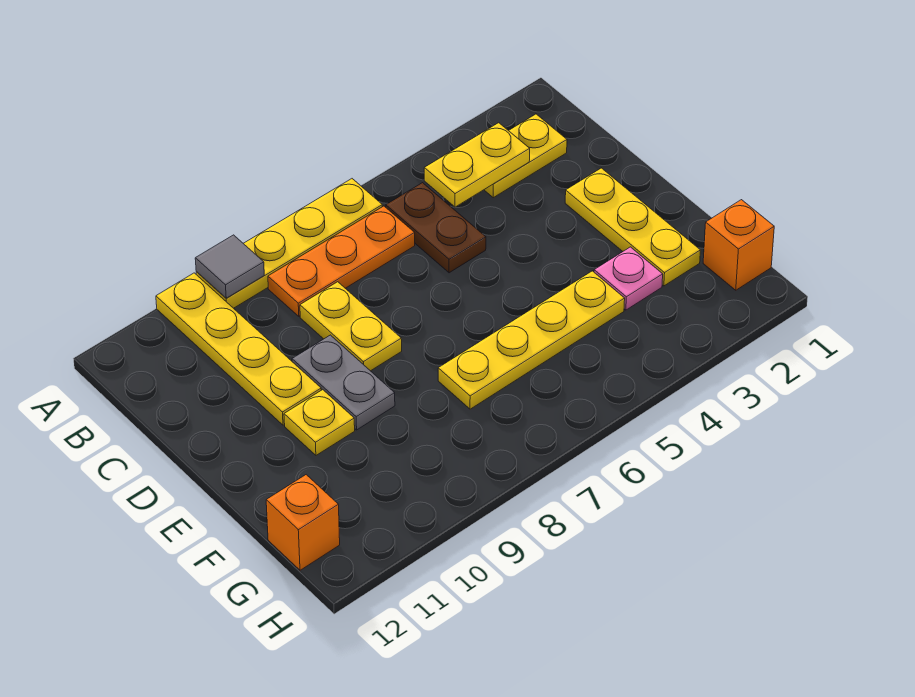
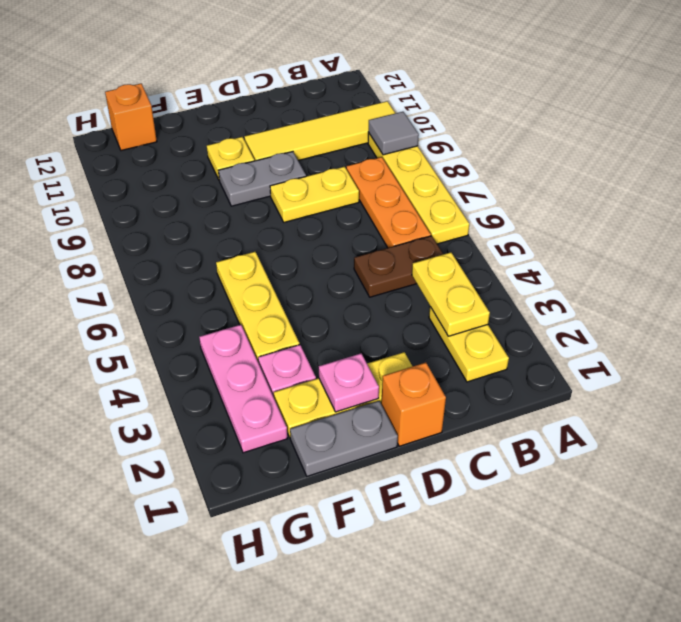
yellow plate A10:D10 level 1 -> yellow tile A10:D10 level 1
none -> grey plate E1:F1 level 1
none -> pink plate E2 level 2
yellow plate F4:F7 level 1 -> yellow plate F4:F6 level 1
orange brick G1 level 1 -> orange brick D1 level 1
none -> pink plate G2:G4 level 1

